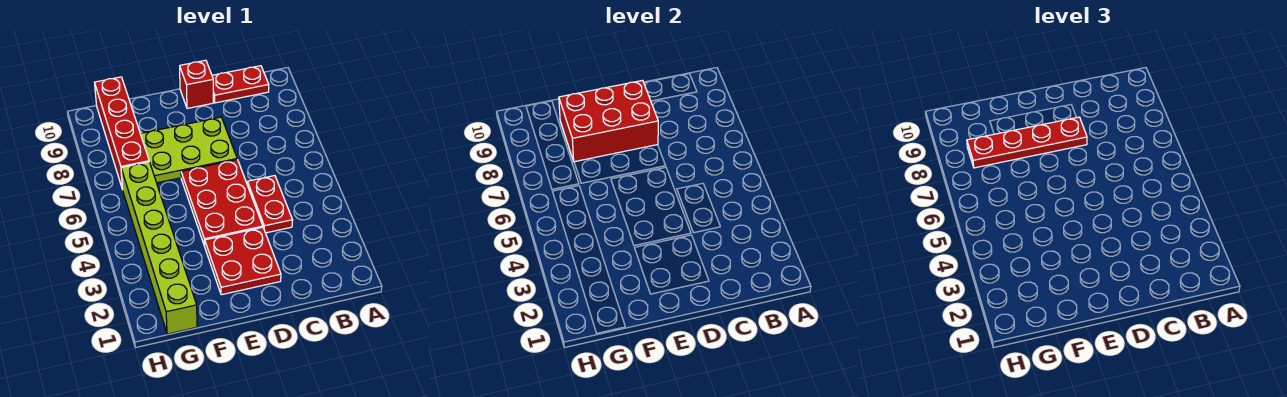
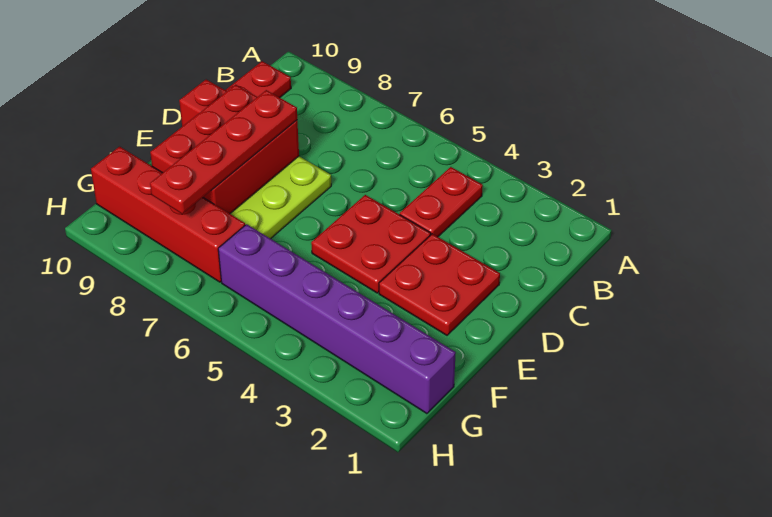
red plate C4:C5 level 1 -> red plate B4:C4 level 1
red plate D4:E6 level 1 -> red plate D4:E5 level 1
lime brick G1:G6 level 1 -> purple brick G1:G6 level 1

